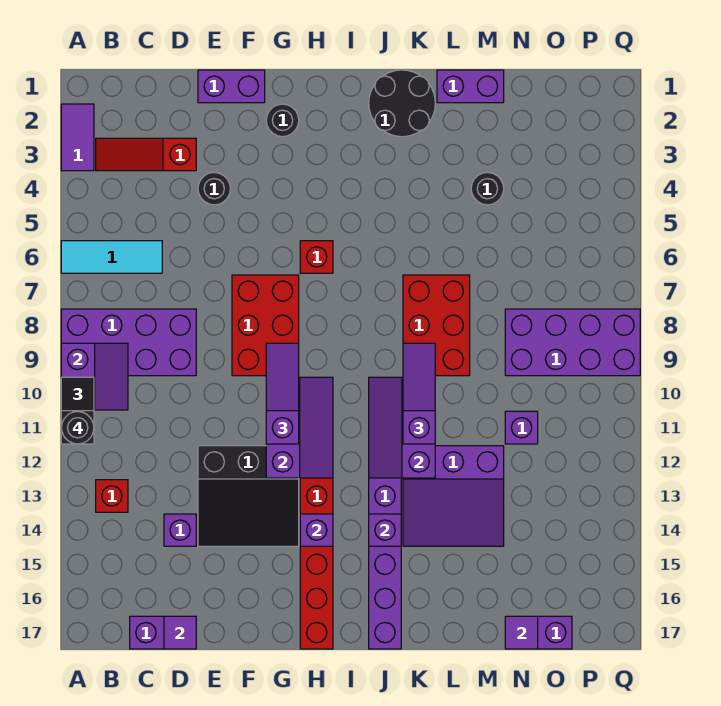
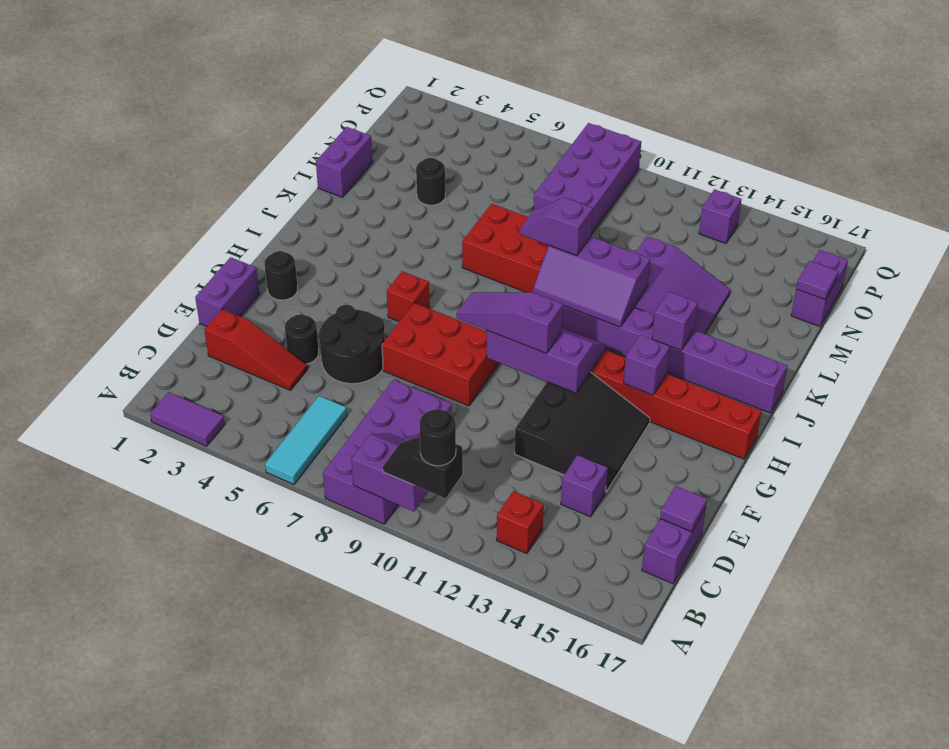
red slope B3:D3 level 1 top D -> red slope D2:D4 level 1 top 2
black round brick J1:K2 level 1 -> black round brick E5:F6 level 1
purple slope K9:K11 level 3 top 11 -> purple slope K9:K10 level 3 top 10
purple brick N11 level 1 -> purple brick P13 level 1

